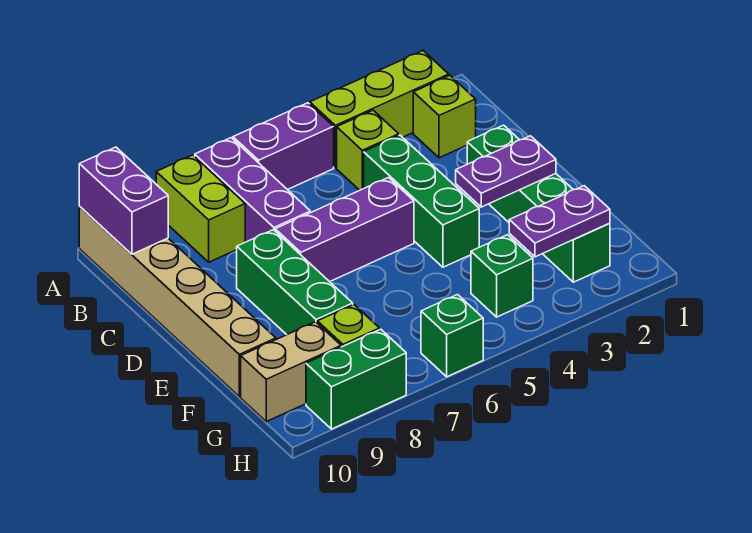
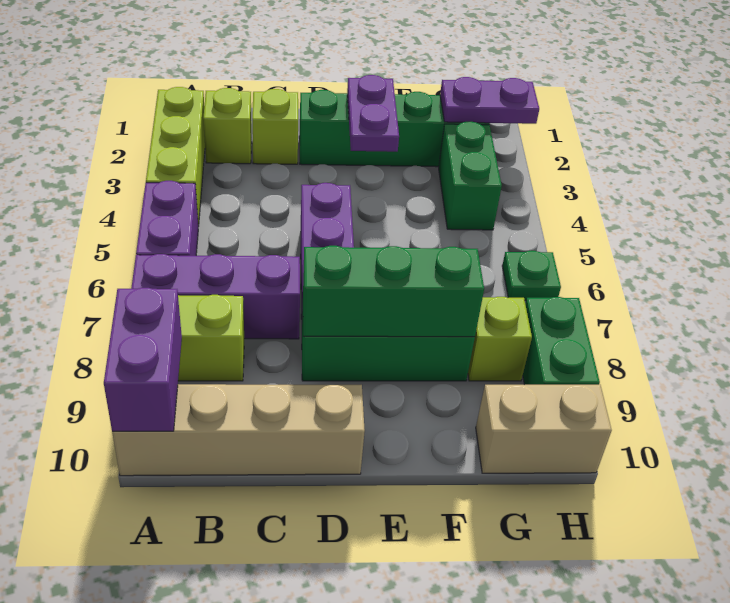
tan brick A10:F10 level 1 -> tan brick A10:D10 level 1
purple brick A10:B10 level 2 -> purple brick A9:A10 level 2
lime brick B4 level 1 -> lime brick C2 level 1
green brick C4:E4 level 1 -> green brick D8:F8 level 2
purple plate G2:G3 level 2 -> purple plate G2:H2 level 2
green brick G4 level 1 -> green brick G3:G4 level 1
tan brick G9:G10 level 1 -> tan brick G10:H10 level 1
green brick H6 level 1 -> green plate H6 level 1

